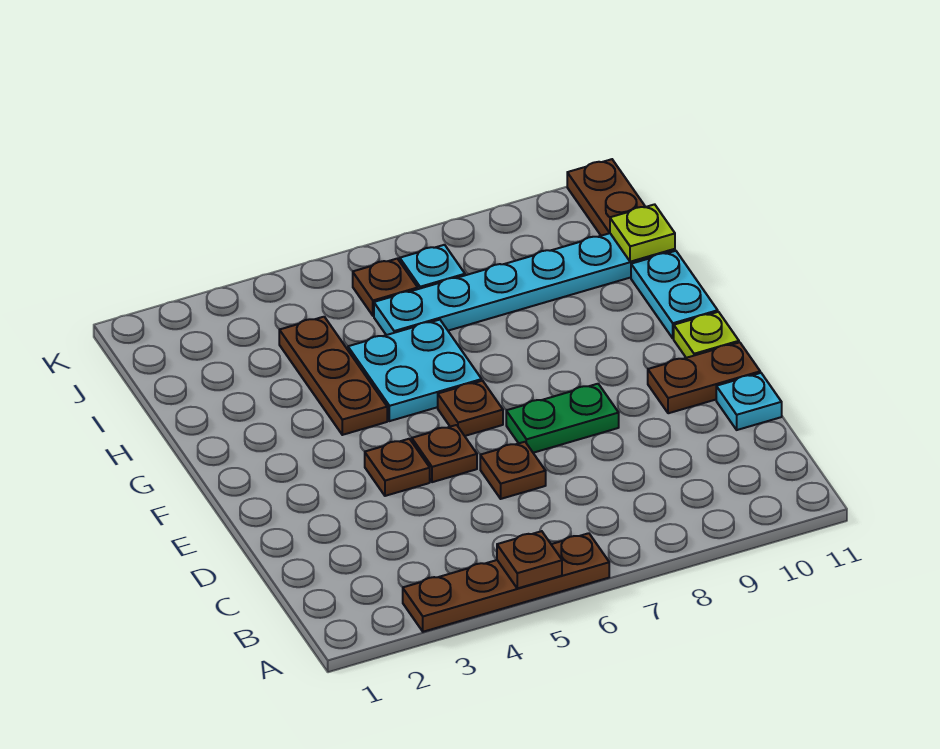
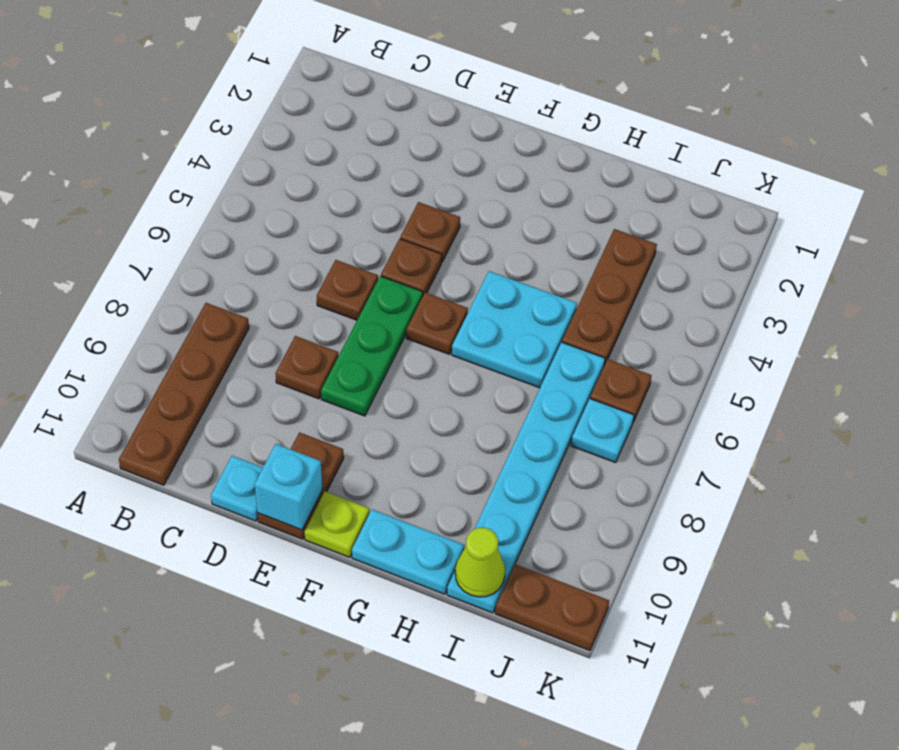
brown plate A3:A6 level 1 -> brown plate B8:B11 level 1
brown plate A5 level 2 -> brown plate D8 level 1
green plate E7:E8 level 1 -> green plate E6:E8 level 1
none -> cyan brick E11 level 2
brown plate G4:I4 level 1 -> brown plate I3:I5 level 1
lime plate I11 level 2 -> lime cone I11 level 2

